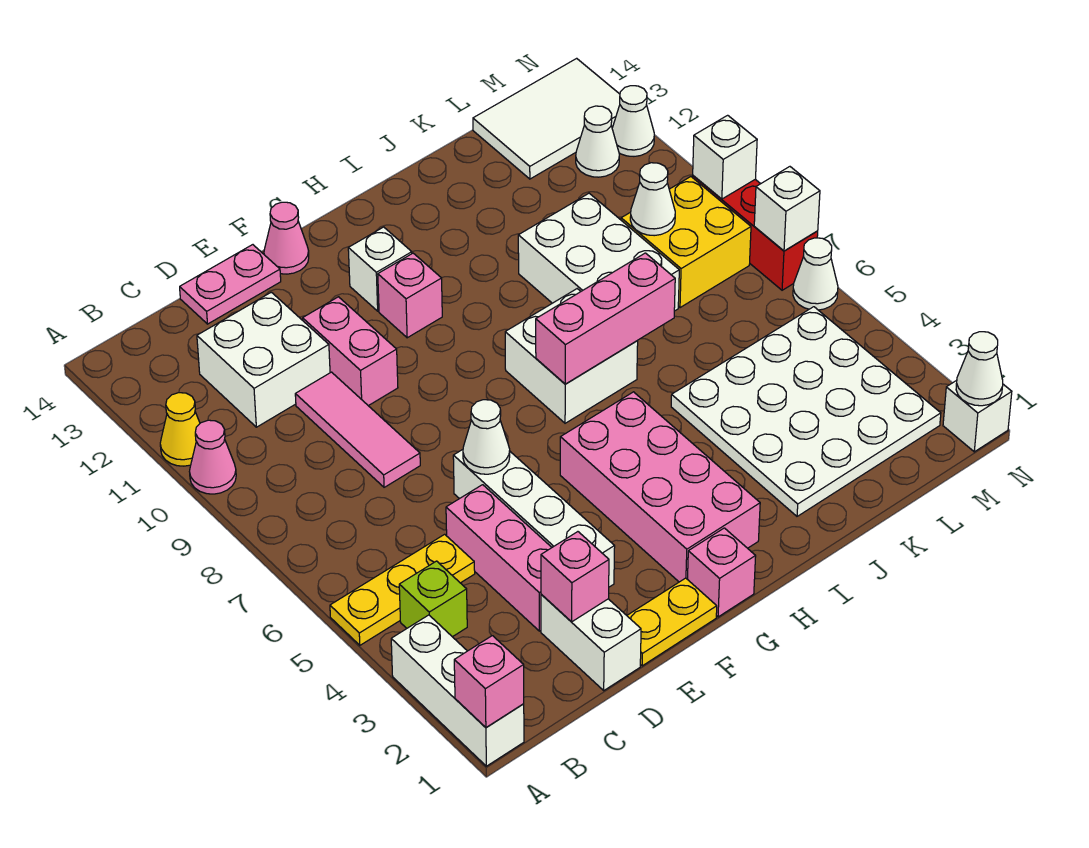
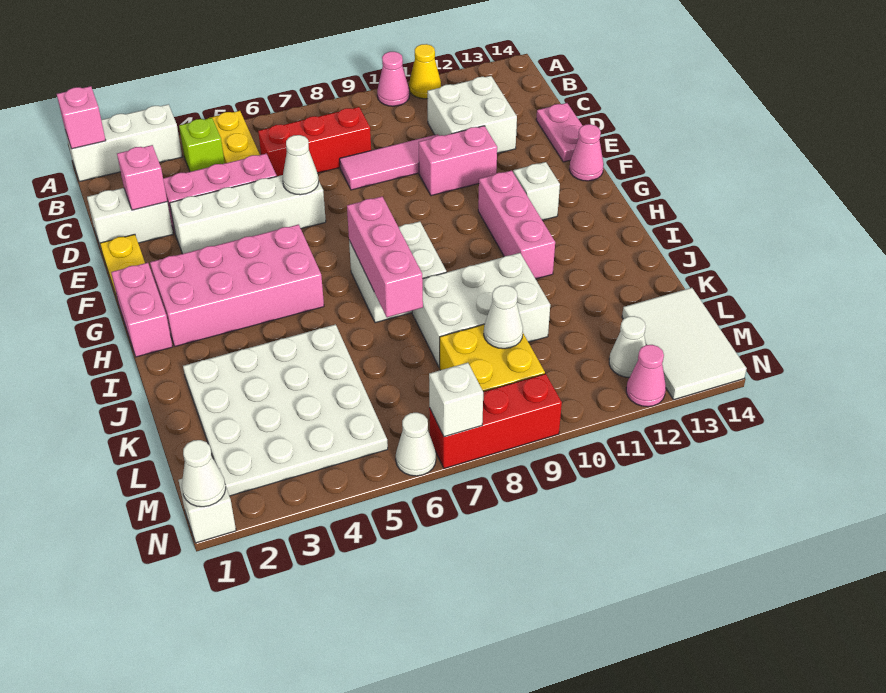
none -> red brick C6:C8 level 1
pink brick G1 level 1 -> pink brick G1:H1 level 1
pink brick G11 level 1 -> pink brick G11:I11 level 1
white brick N9 level 2 -> none
white cone N12 level 1 -> pink cone N12 level 1

